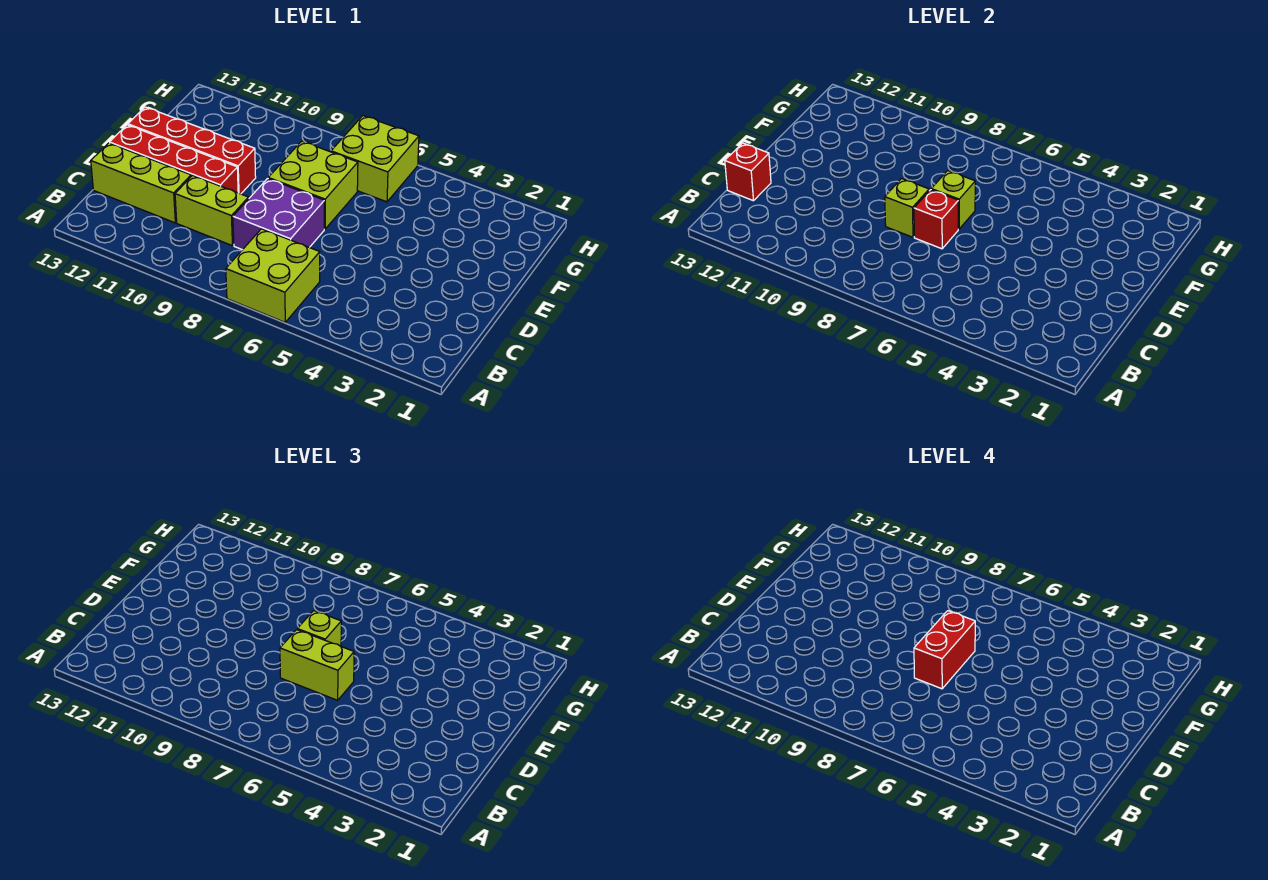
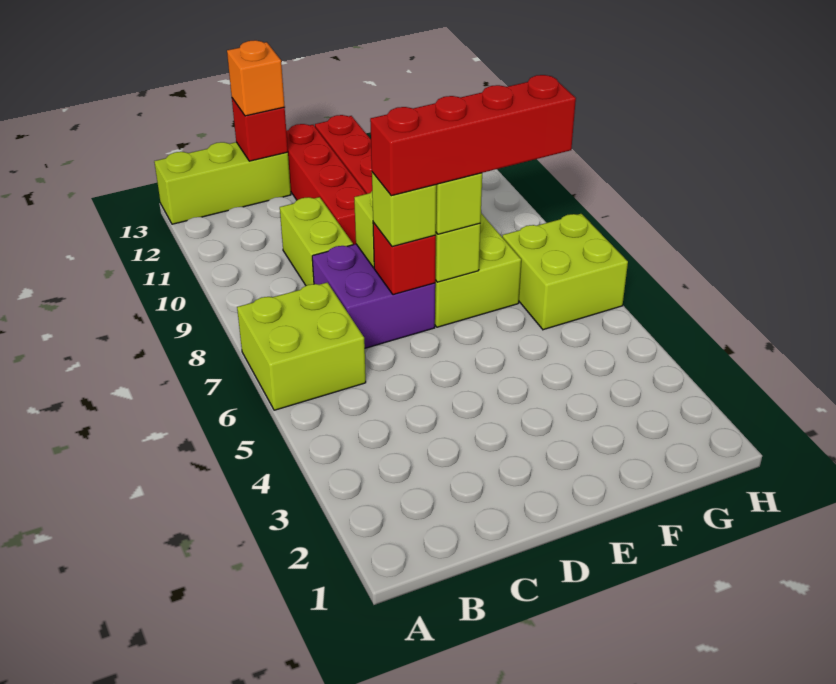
lime brick C11:C13 level 1 -> lime brick A13:C13 level 1
none -> orange brick C13 level 3
lime brick D6:D7 level 3 -> lime brick D7 level 3
red brick D7:E7 level 4 -> red brick D7:G7 level 4

